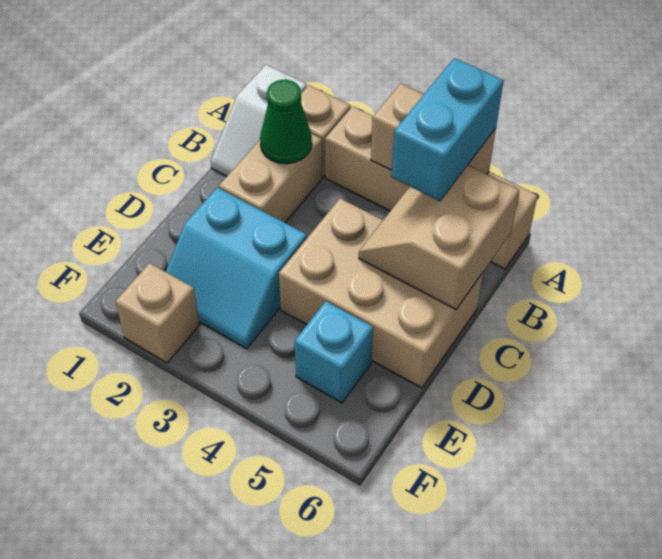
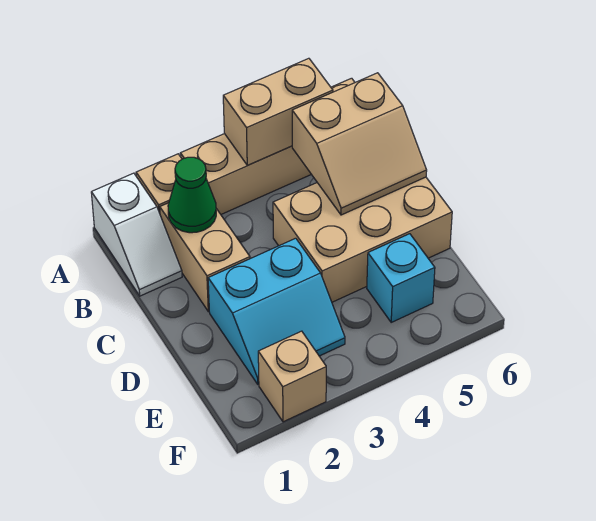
cyan brick A5:B5 level 3 -> none
tan slope B5:C6 level 2 top 6 -> tan slope B5:C6 level 2 top B

